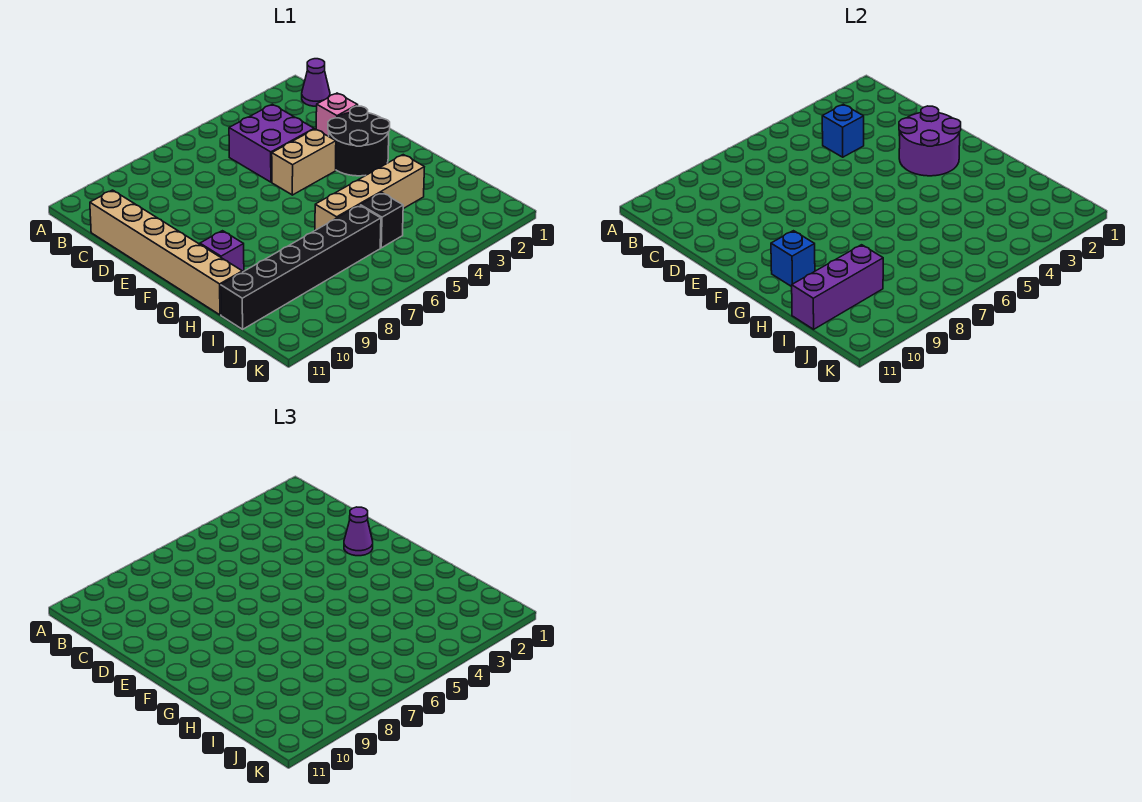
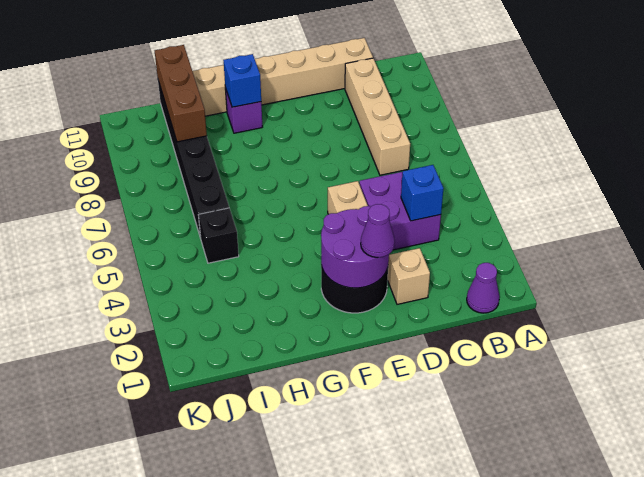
pink brick D2 level 1 -> tan brick D2 level 1
tan brick H3:H6 level 1 -> tan brick C7:C10 level 1
purple brick I9:I11 level 2 -> brown brick I9:I11 level 2

